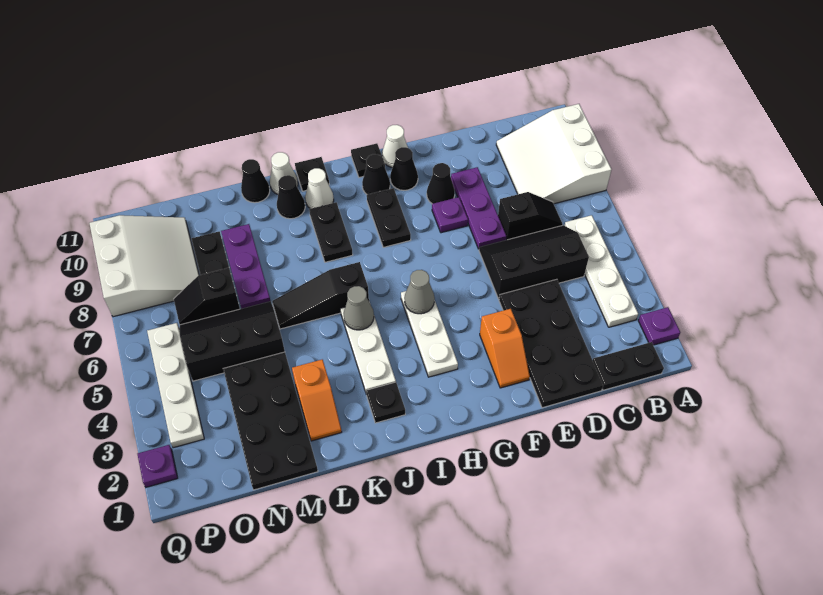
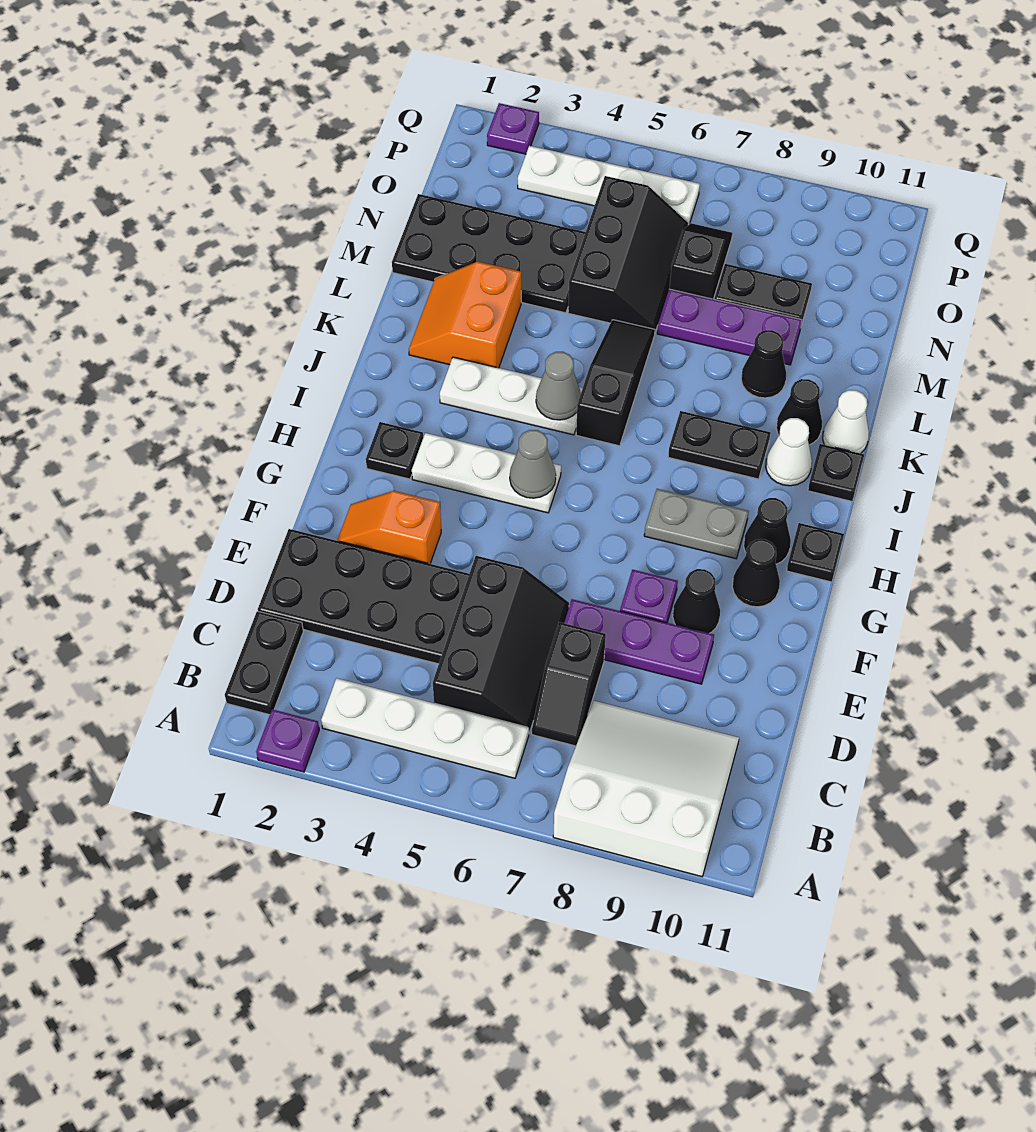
white cone G11 level 1 -> none
black plate H8:H9 level 1 -> grey plate H8:H9 level 1
black plate J2 level 1 -> black plate H2 level 1
orange slope L2:L3 level 1 top 3 -> orange slope K2:L3 level 1 top 3
black cone L11 level 1 -> black cone L9 level 1
white slope O8:Q10 level 1 top Q -> none

